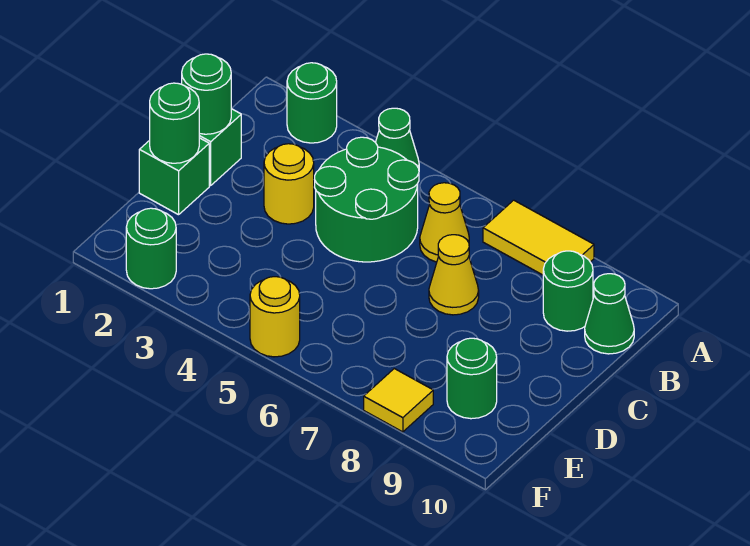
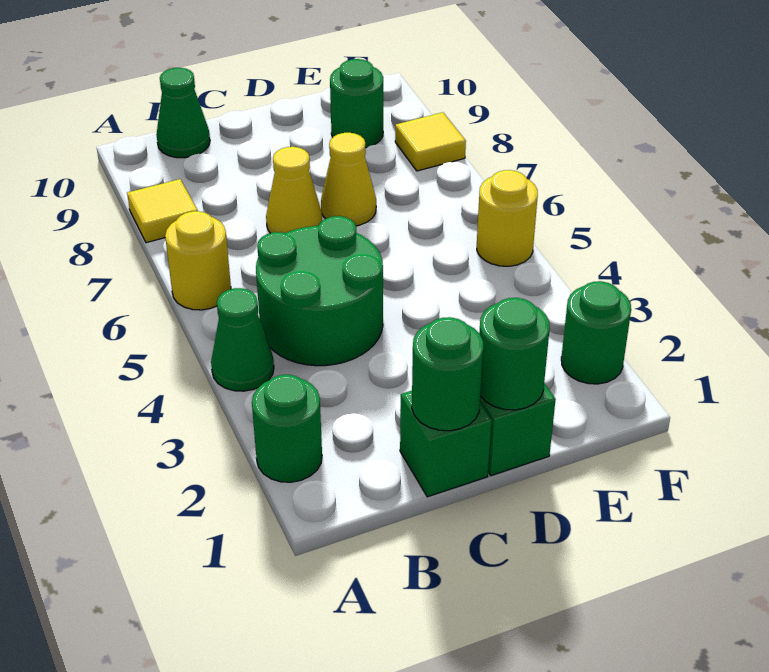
yellow tile A7:A8 level 1 -> yellow tile A8 level 1
yellow cone B6 level 1 -> yellow cone D7 level 1
green round brick B9 level 1 -> none
yellow round brick C3 level 1 -> yellow round brick A6 level 1

